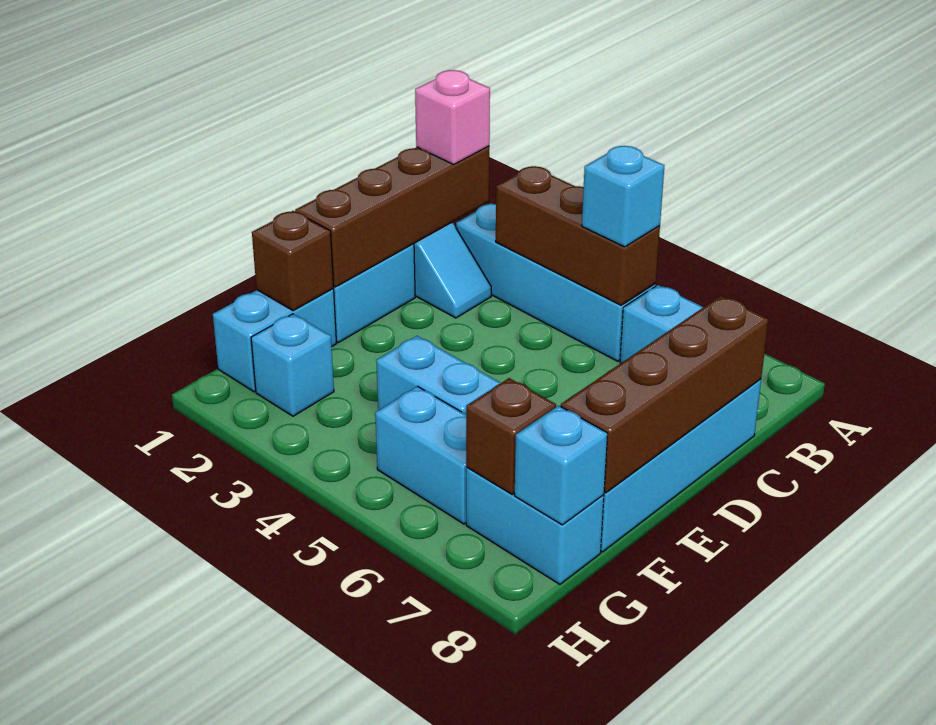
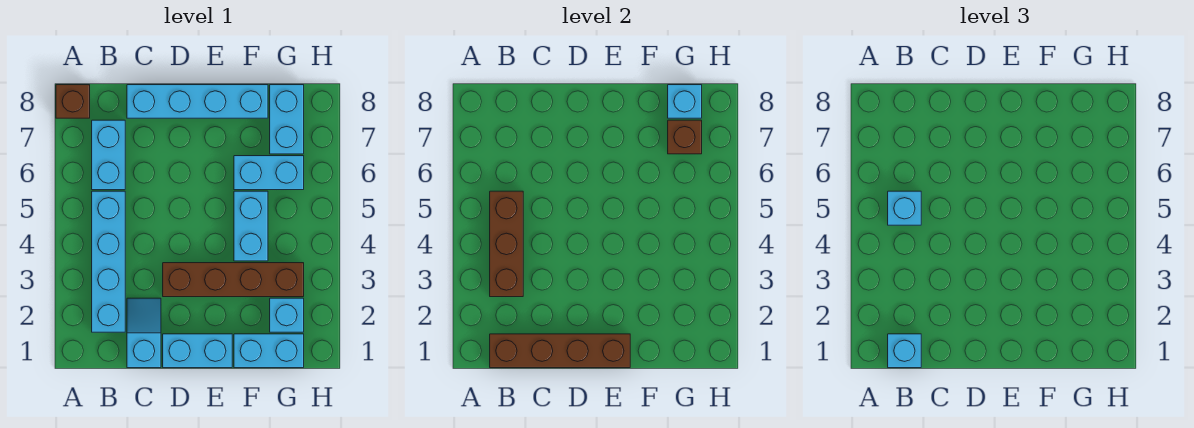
pink brick B1 level 3 -> cyan brick B1 level 3
brown brick C8:F8 level 2 -> brown brick D3:G3 level 1
brown brick F1 level 2 -> brown brick A8 level 1
cyan brick G5:G6 level 1 -> cyan brick F6:G6 level 1

